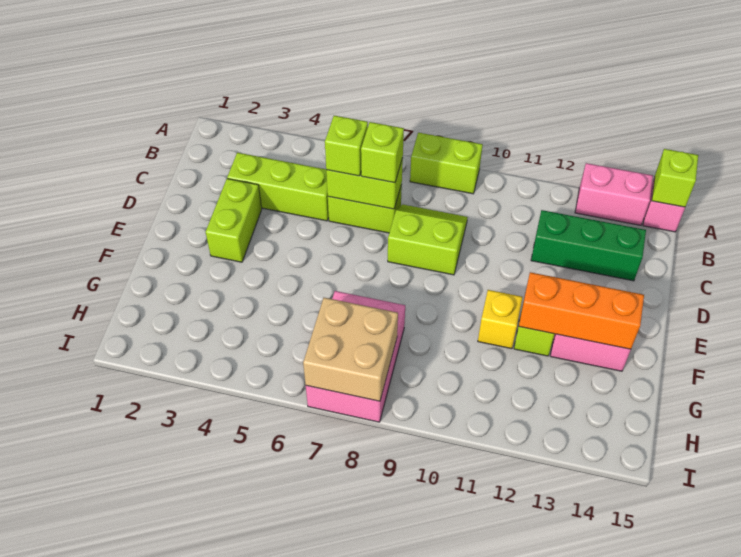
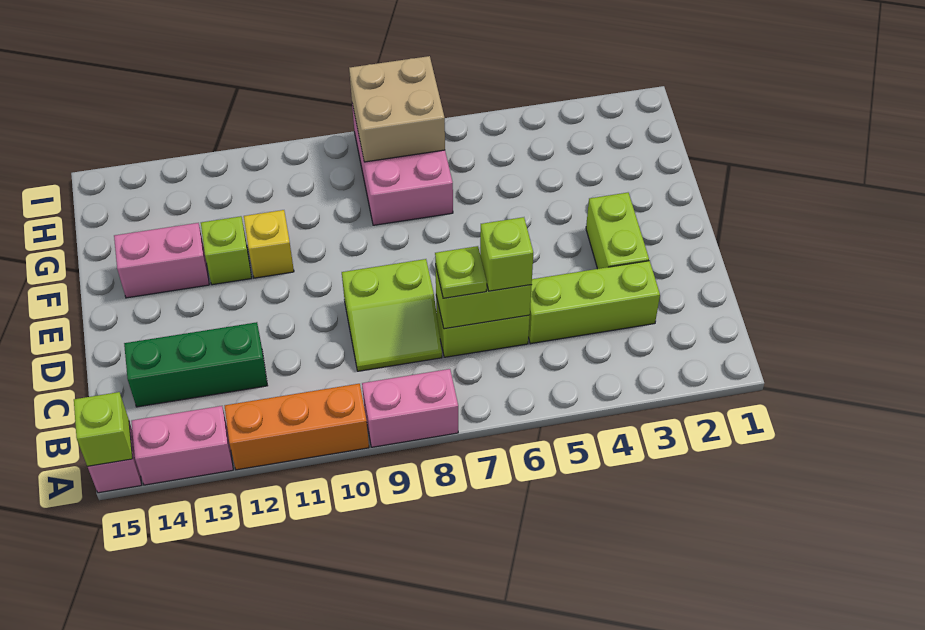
lime brick A8:A9 level 1 -> pink brick A8:A9 level 1
lime brick C7 level 3 -> lime plate C7 level 3
orange brick F12:F14 level 2 -> orange brick A10:A12 level 1

